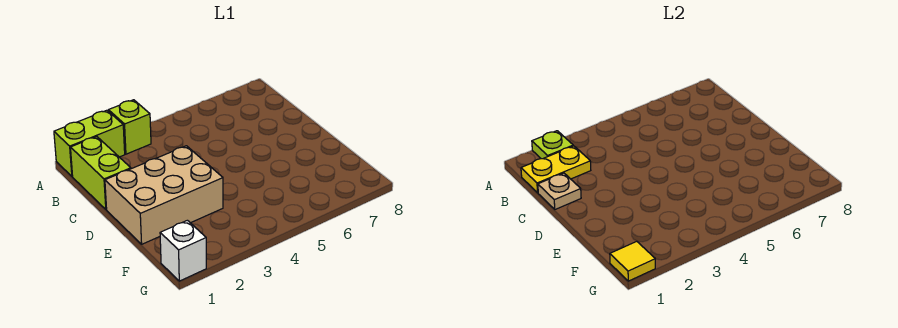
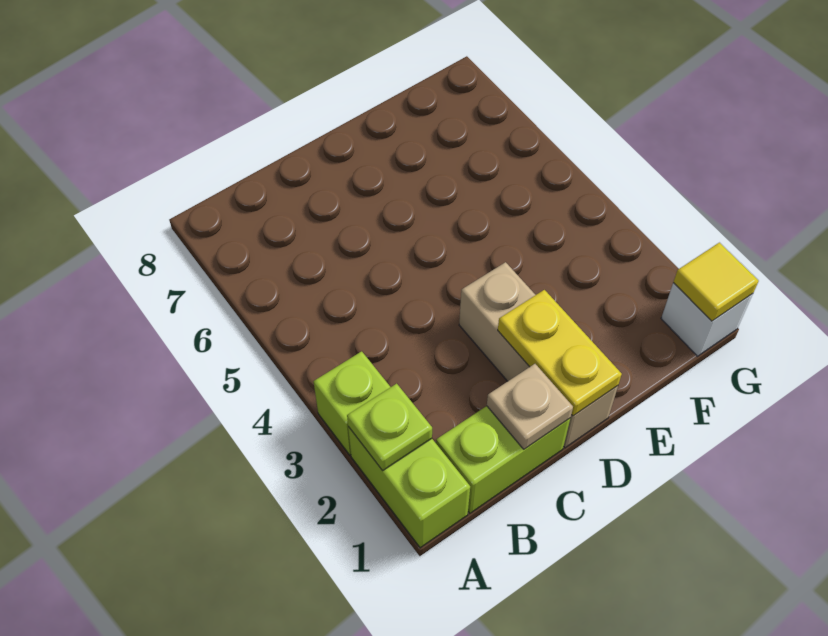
yellow plate B1:B2 level 2 -> yellow plate D1:D2 level 2
tan brick D1:E3 level 1 -> tan brick D1:D3 level 1

